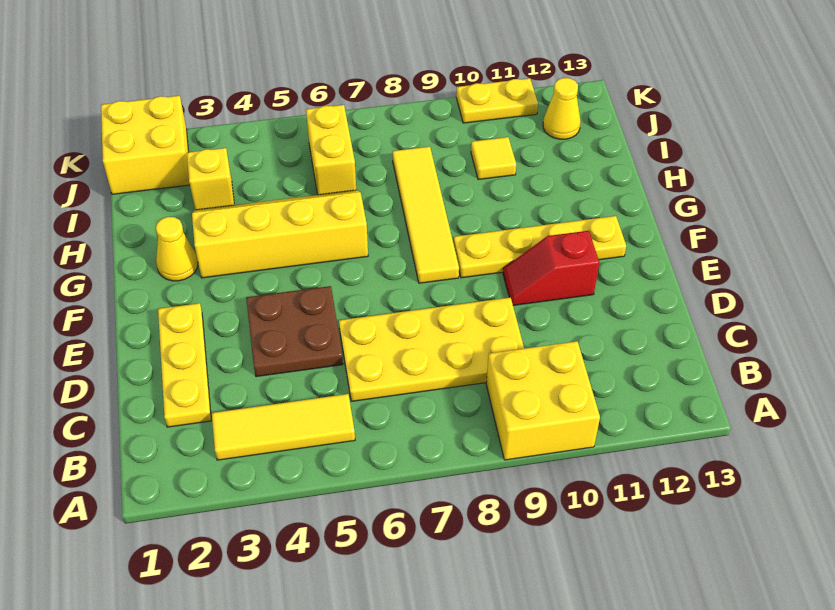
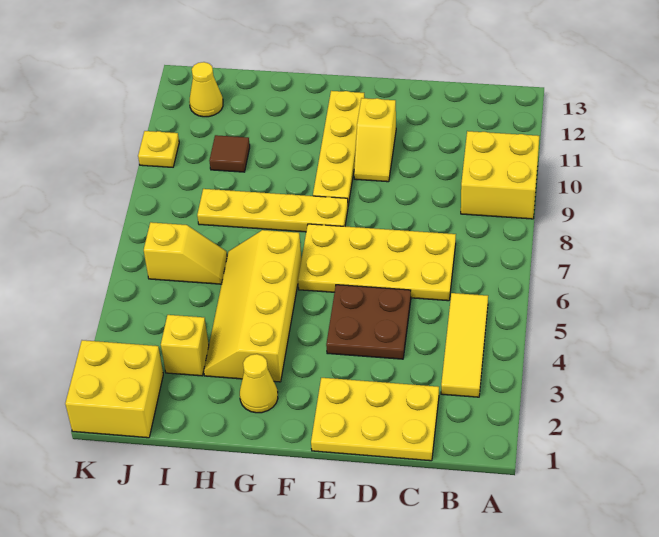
yellow plate C2:E2 level 1 -> yellow plate C1:E2 level 1
yellow plate C6:D9 level 1 -> yellow plate C6:F7 level 1
red slope E10:E11 level 1 top 11 -> yellow slope E10:E11 level 1 top 11
yellow tile F8:I8 level 1 -> yellow plate F8:I8 level 1
yellow brick I6:J6 level 1 -> yellow slope I6:J6 level 1 top J
yellow tile I10 level 1 -> brown tile I10 level 1
yellow plate K10:K11 level 1 -> yellow plate K10 level 1

